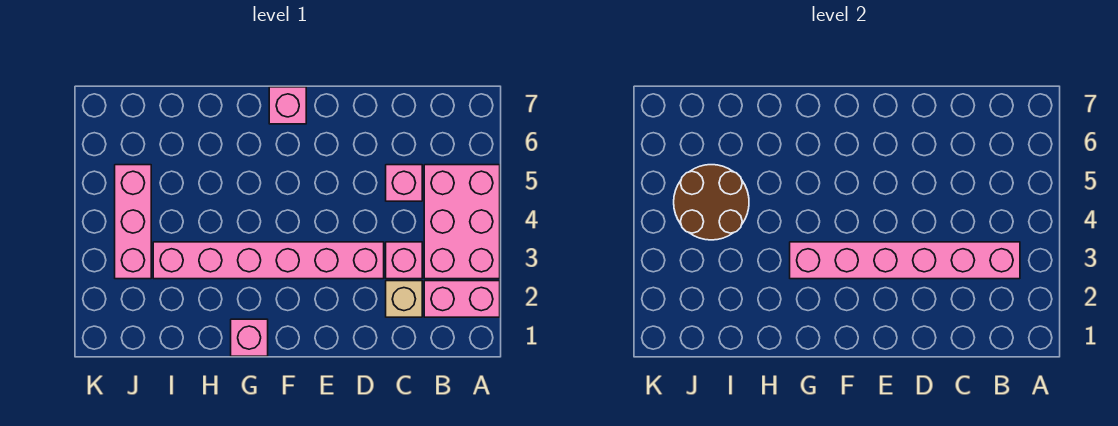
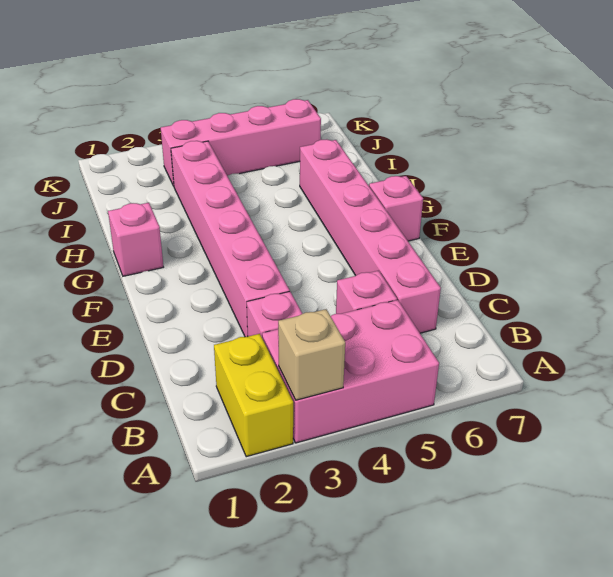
pink brick A2:B2 level 1 -> yellow brick A2:B2 level 1
pink brick B3:G3 level 2 -> pink brick C6:H6 level 1
tan brick C2 level 1 -> tan brick A3 level 2
brown round brick I4:J5 level 2 -> none
pink brick J3:J5 level 1 -> pink brick J3:J6 level 1

